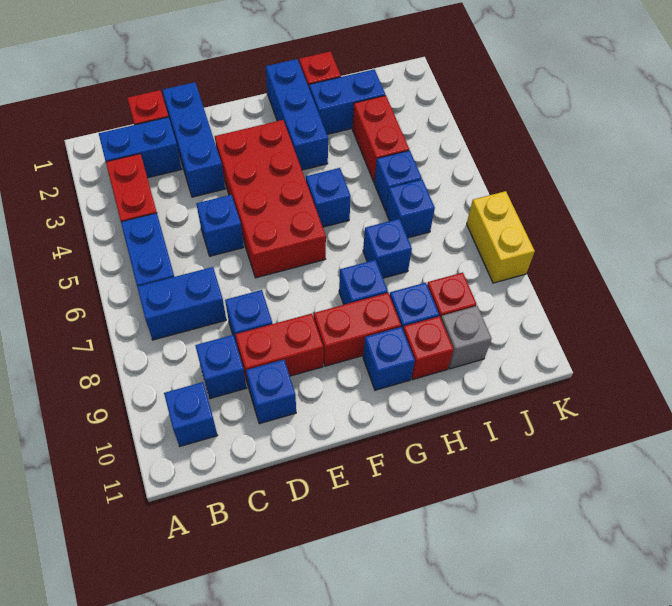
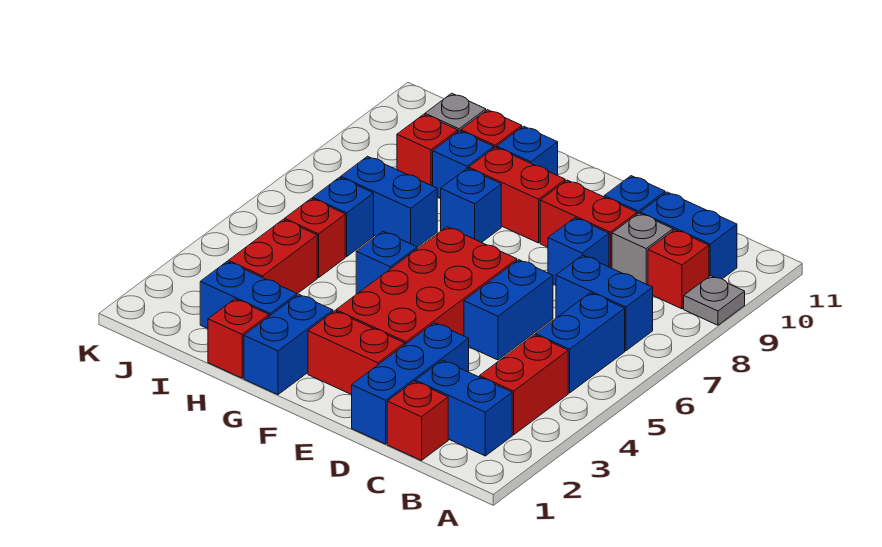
none -> grey plate A9 level 1
none -> red brick B9 level 1
blue brick B10 level 1 -> blue brick B10:C10 level 1
blue brick C9 level 1 -> grey brick C9 level 1
blue brick D5 level 1 -> blue brick D5:D6 level 1
none -> red brick E2:F2 level 1
blue brick G1:G3 level 1 -> blue brick G1:G2 level 1
blue brick H7 level 1 -> blue brick H7:I7 level 1
blue brick I5 level 1 -> red brick I5 level 1
yellow brick K7:K8 level 1 -> none

